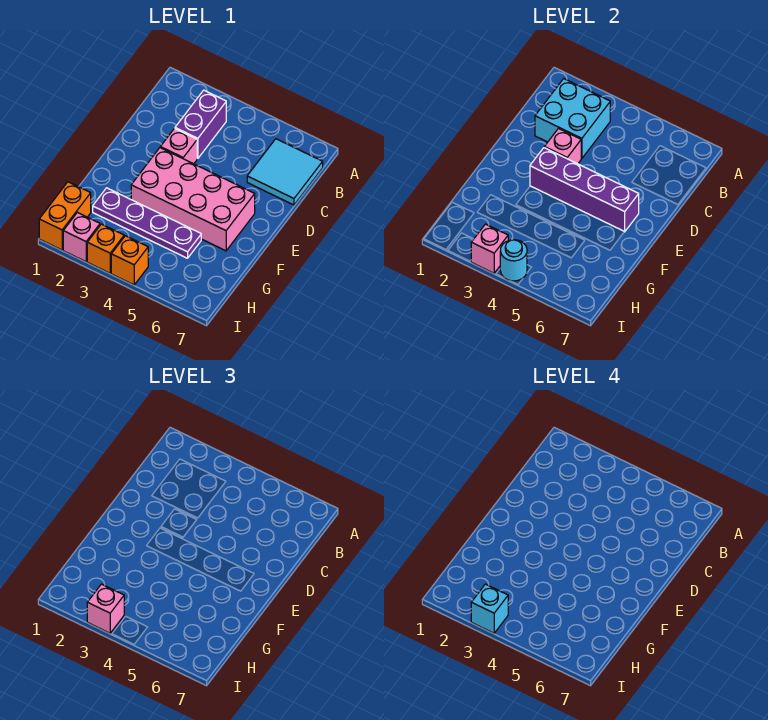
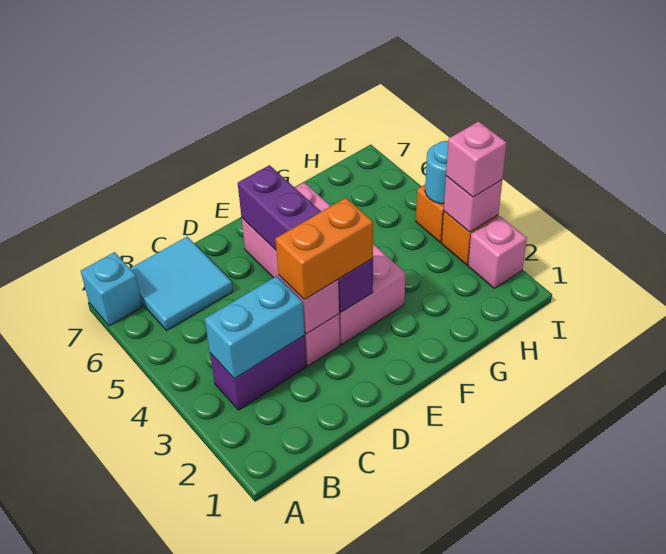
cyan brick B2:C3 level 2 -> cyan brick B3:C3 level 2
purple plate G2:G5 level 1 -> none
orange brick H1:I1 level 1 -> orange brick D3:E3 level 3
cyan brick I3 level 4 -> cyan brick A7 level 1

